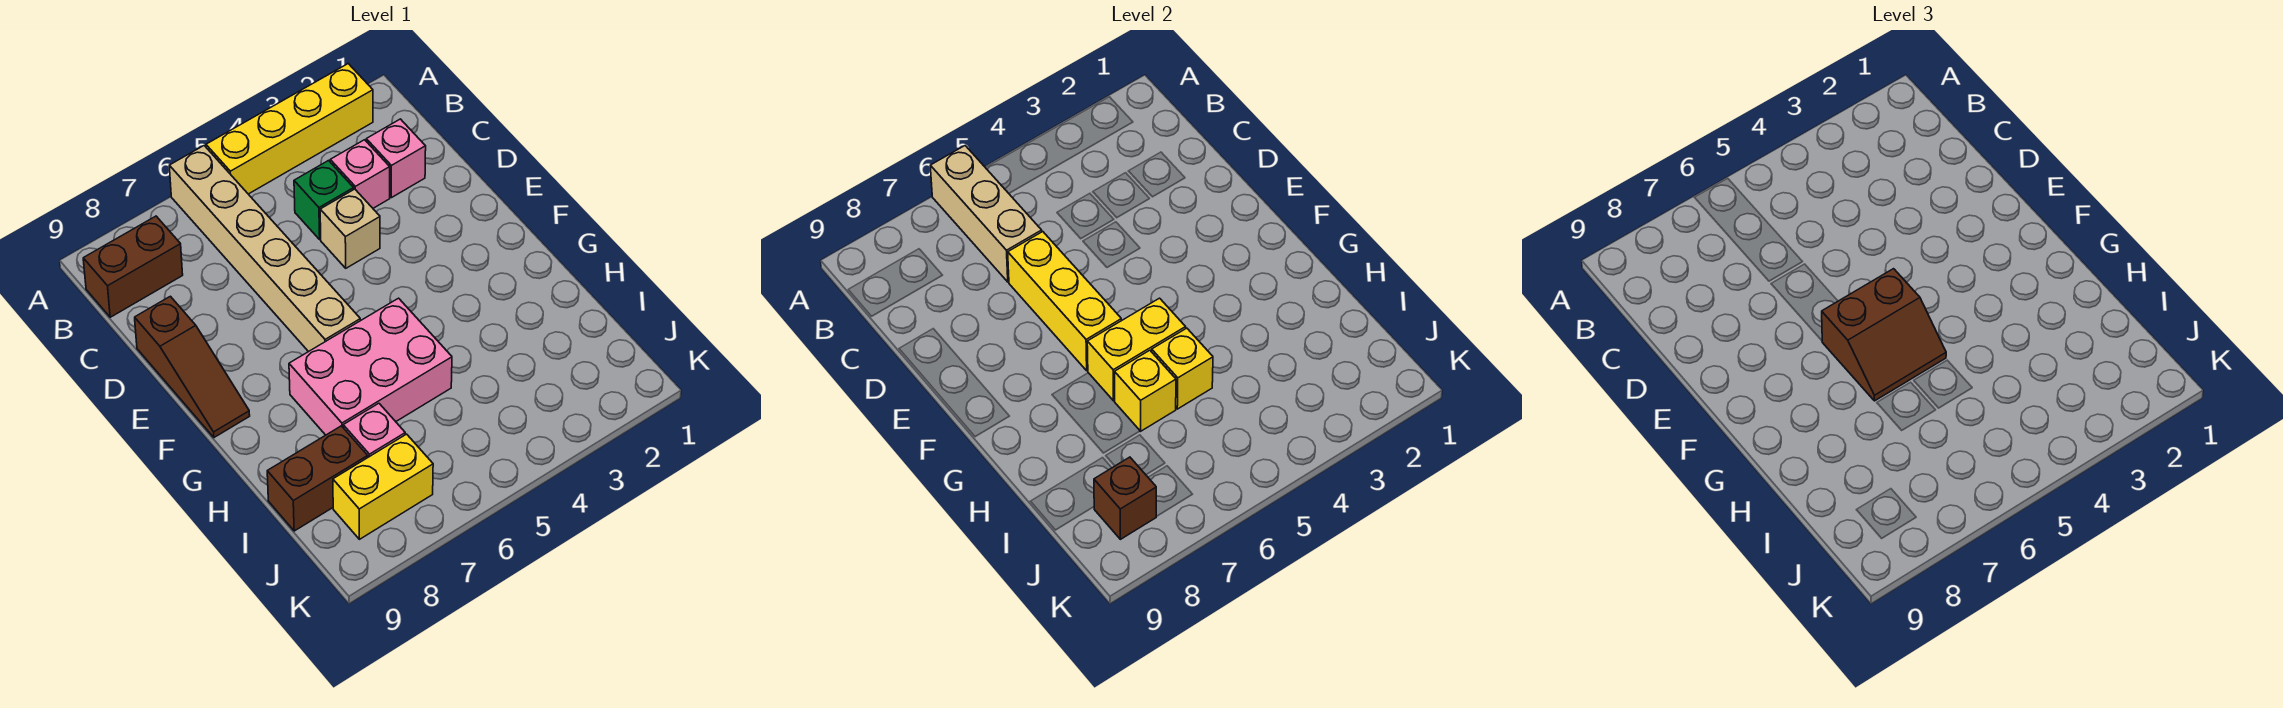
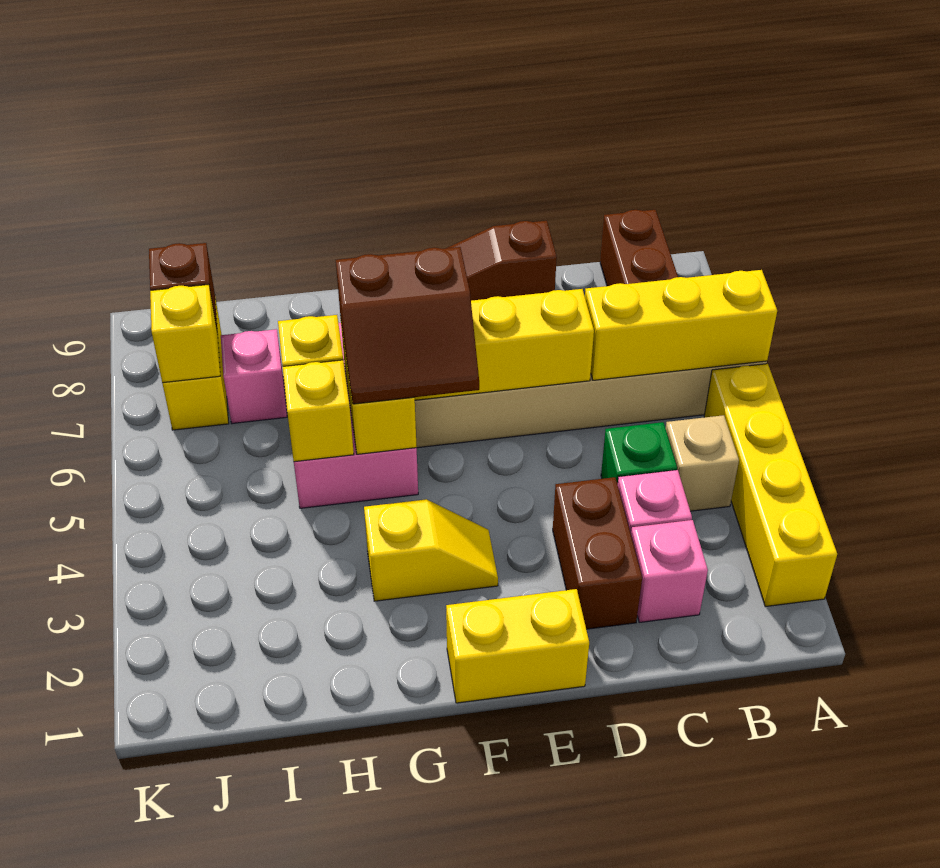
tan brick A6:C6 level 2 -> yellow brick A6:C6 level 2
tan brick D4 level 1 -> tan brick B4 level 1
none -> yellow brick E1:F1 level 1
none -> yellow slope F3:G3 level 1 top G
brown slope F5:G6 level 3 top F -> brown slope F5:G6 level 3 top 6
brown brick I8:I9 level 1 -> brown brick D2:D3 level 1
none -> yellow brick J7 level 2

